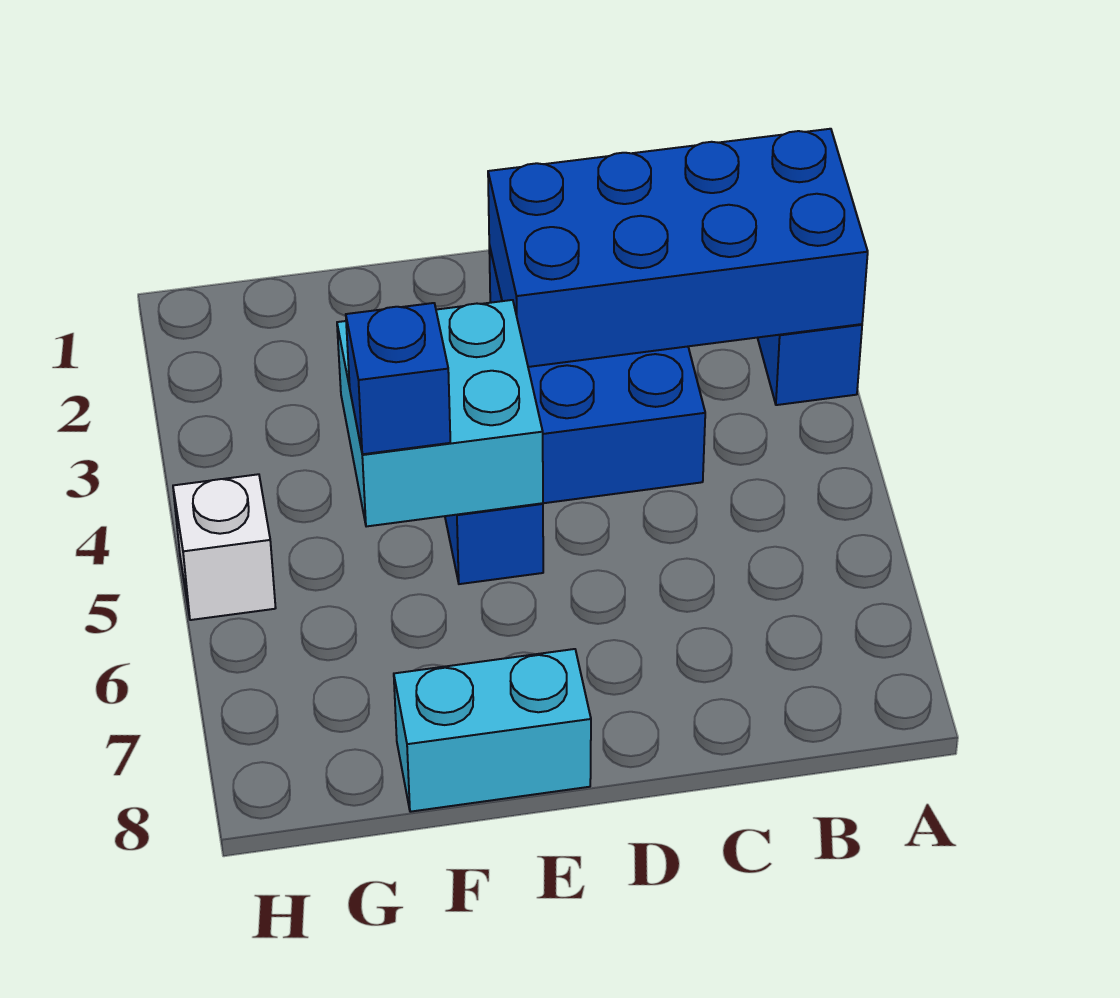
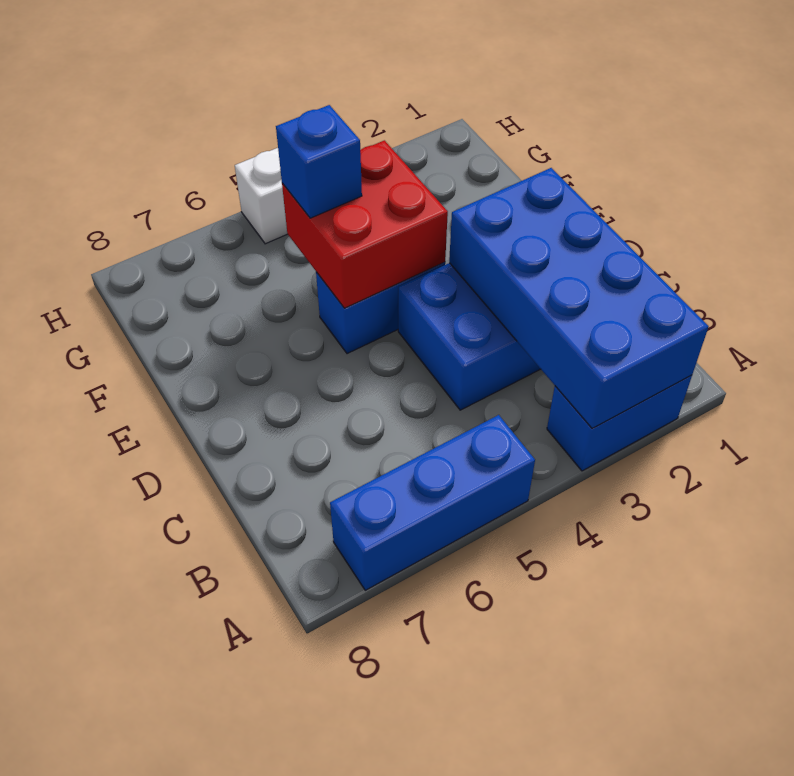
none -> blue brick A5:A7 level 1
cyan brick E4:F5 level 2 -> red brick E4:F5 level 2
cyan brick E8:F8 level 1 -> none

